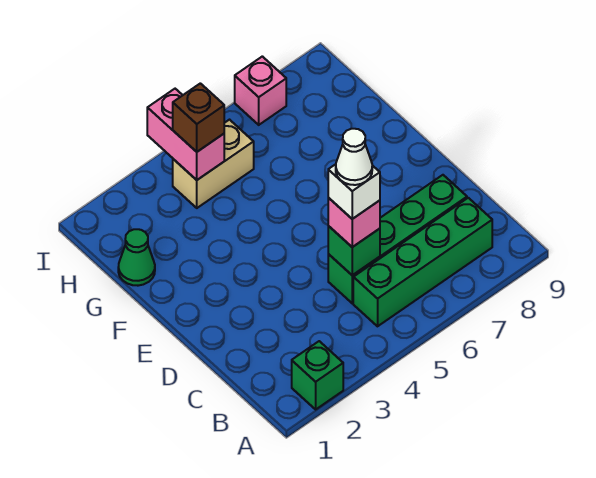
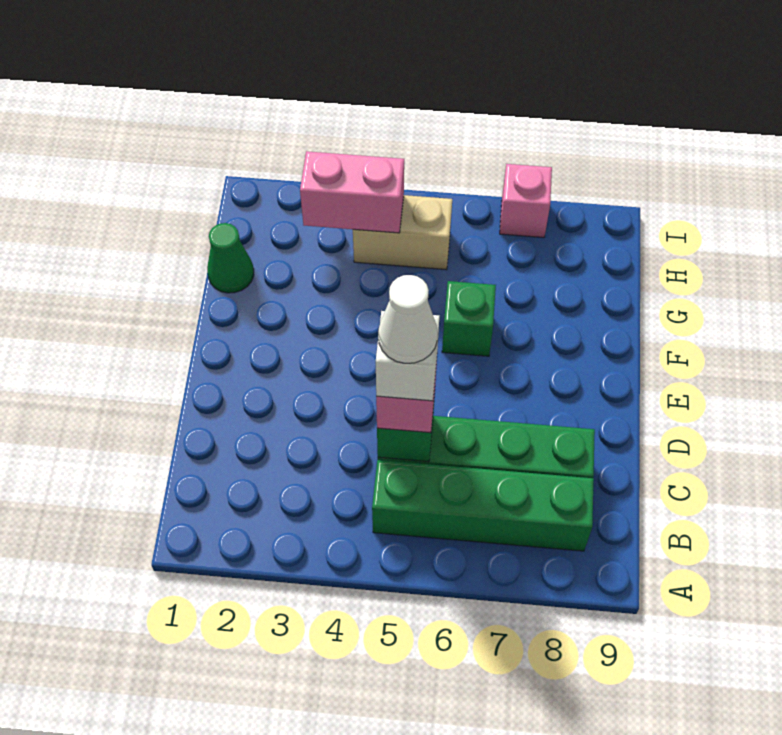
green brick A2 level 1 -> green brick F6 level 1
pink brick H4:I4 level 2 -> pink brick H3:H4 level 2
brown brick H4 level 3 -> none

